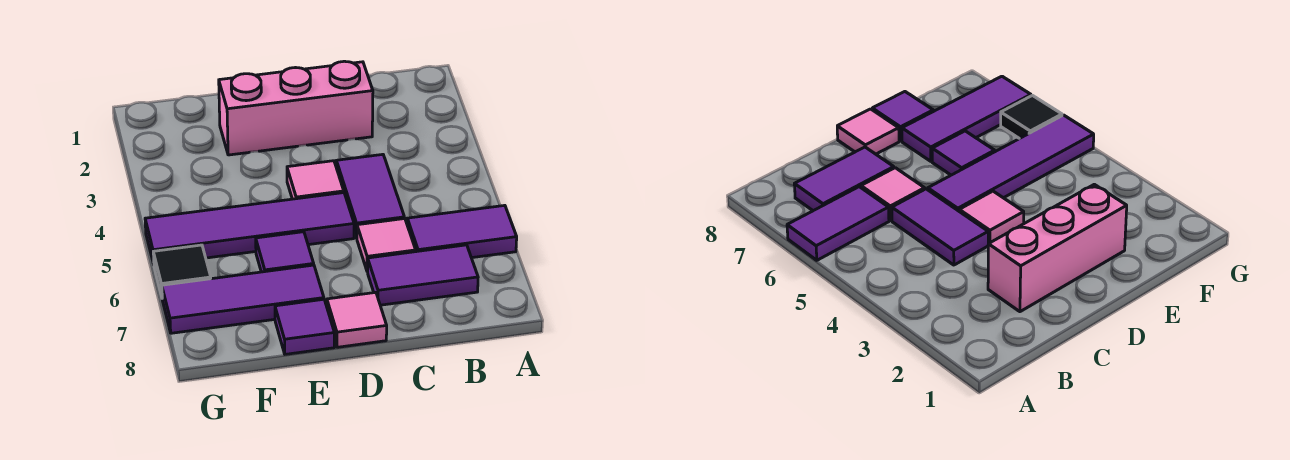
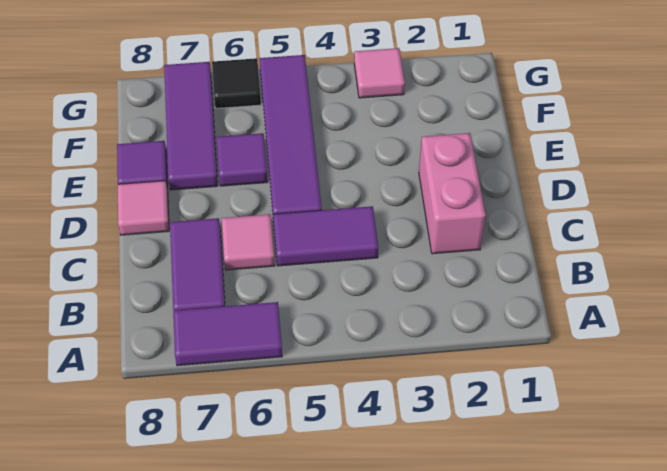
purple tile A6:B6 level 1 -> purple tile A6:A7 level 1
pink brick C2:E2 level 1 -> pink brick C2:D2 level 1
pink tile D4 level 1 -> pink tile G3 level 1

